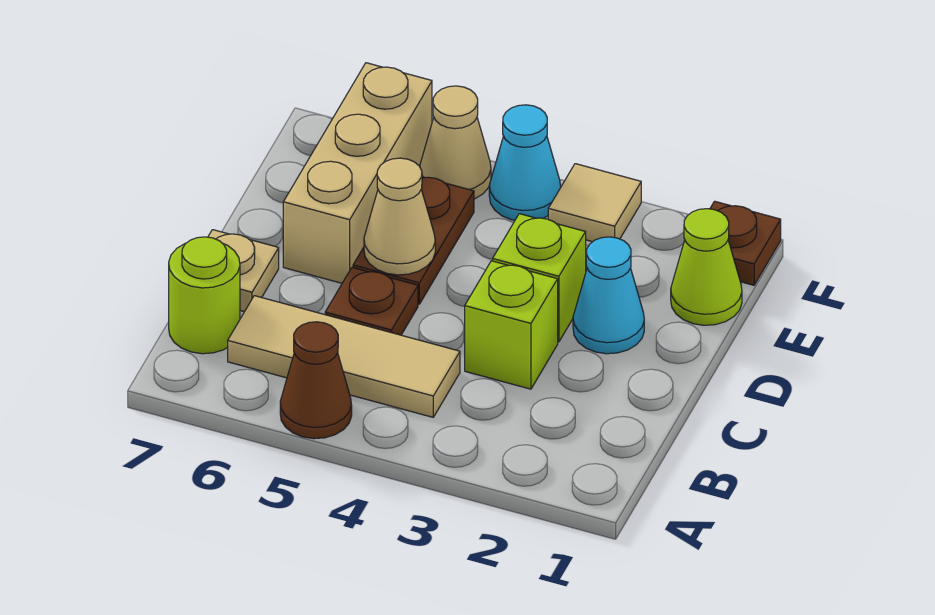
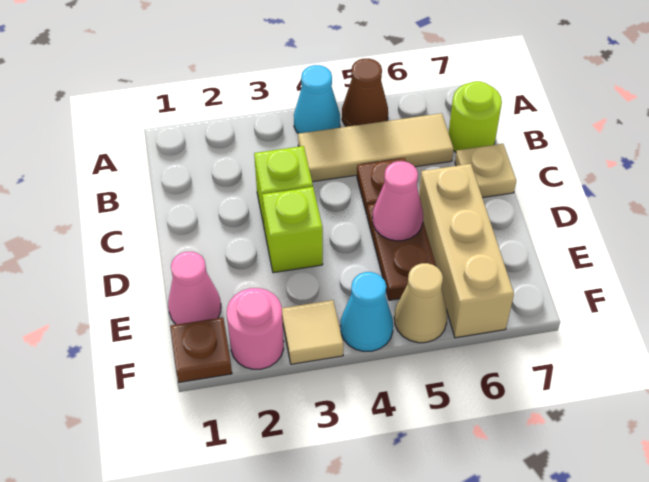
cyan cone D2 level 1 -> cyan cone A4 level 1
tan cone D5 level 2 -> pink cone D5 level 2
lime cone E1 level 1 -> pink cone E1 level 1
none -> pink round brick F2 level 1

